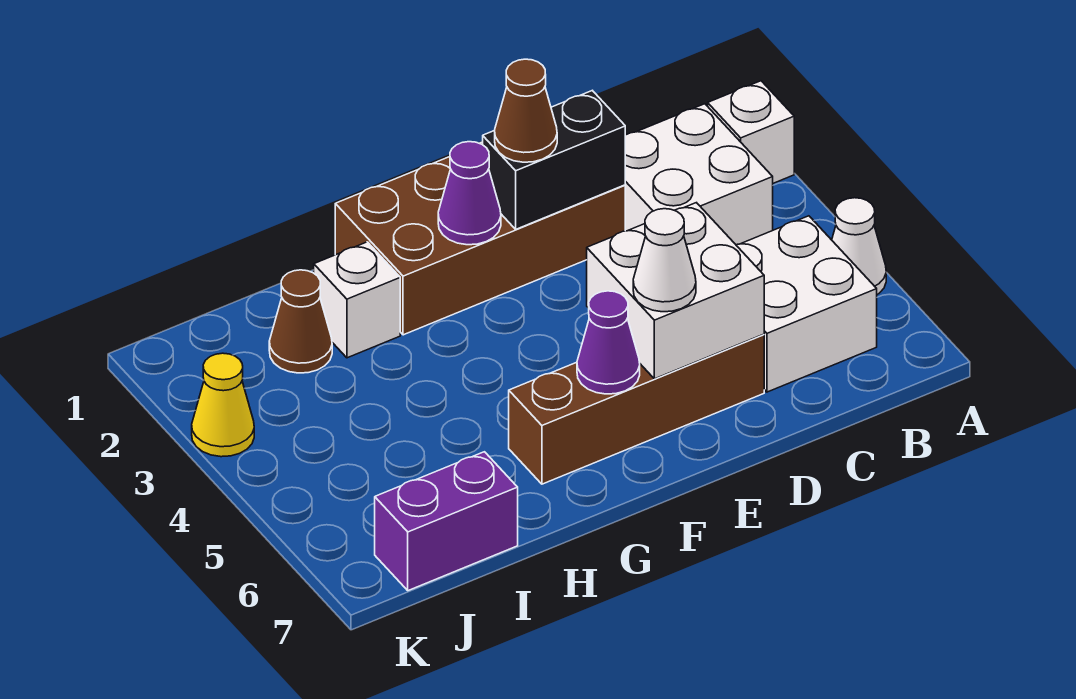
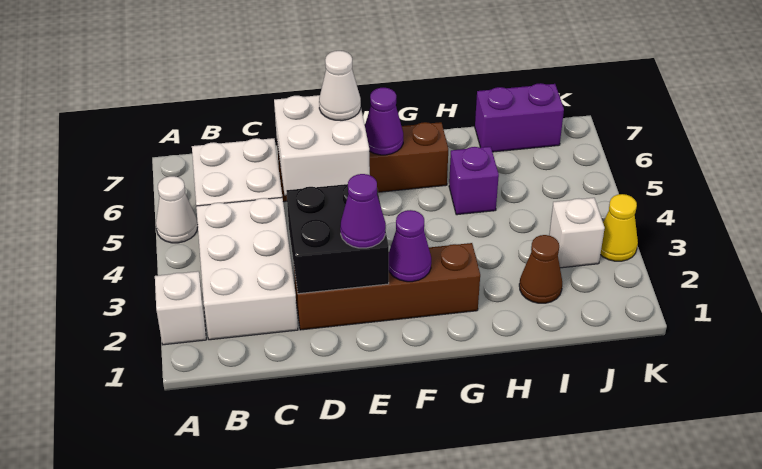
white brick B2:C3 level 1 -> white brick B2:C4 level 1
brown brick D1:G2 level 1 -> brown brick D2:G2 level 1
black brick D2:E2 level 2 -> black brick D2:E3 level 2
brown cone E2 level 3 -> purple cone E2 level 3
white brick H2 level 1 -> white brick J3 level 1
none -> purple brick H5 level 1

